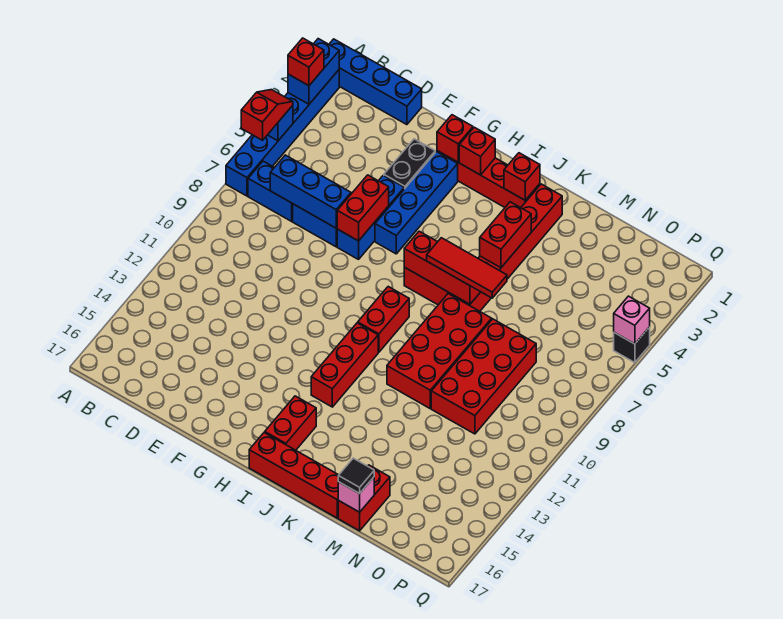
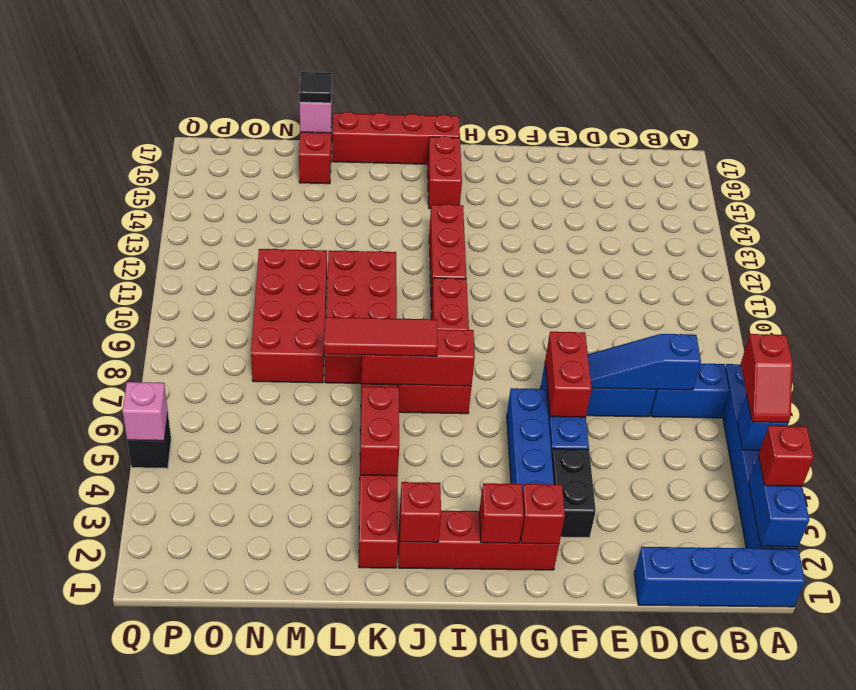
blue brick C7:E7 level 2 -> blue slope C7:E7 level 2 top C

